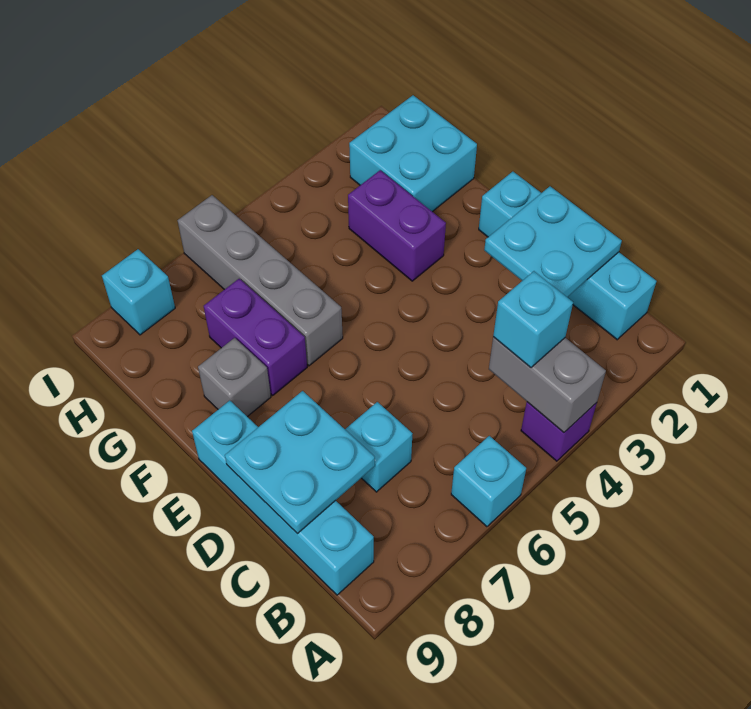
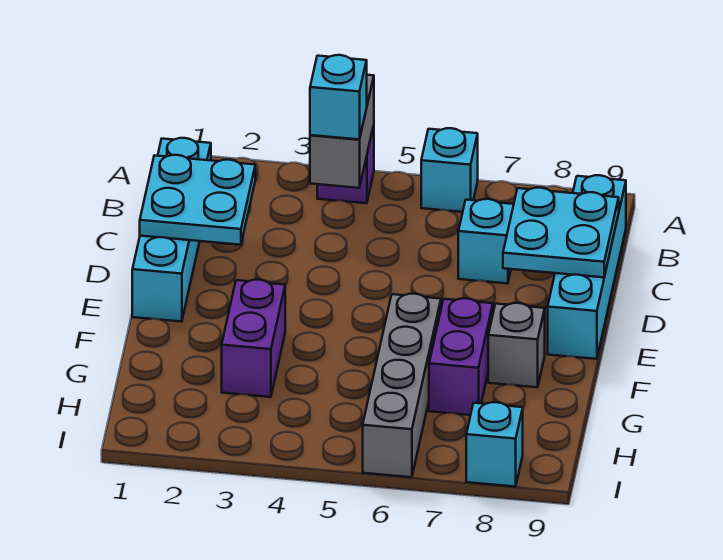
cyan brick G1:H2 level 1 -> none

